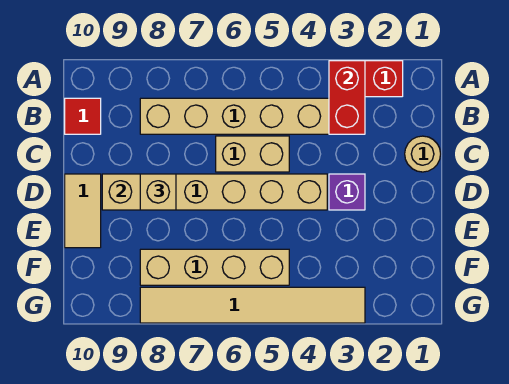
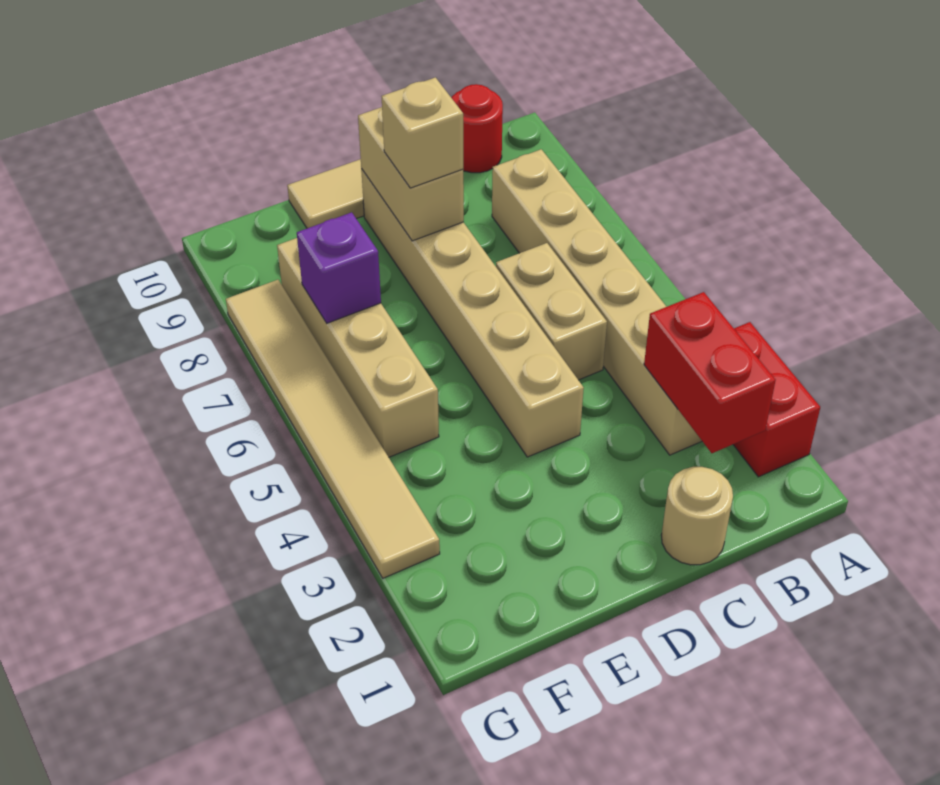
red brick A3:B3 level 2 -> red brick B2:B3 level 2
red tile B10 level 1 -> red round brick B10 level 1
purple brick D3 level 1 -> purple brick F7 level 2

